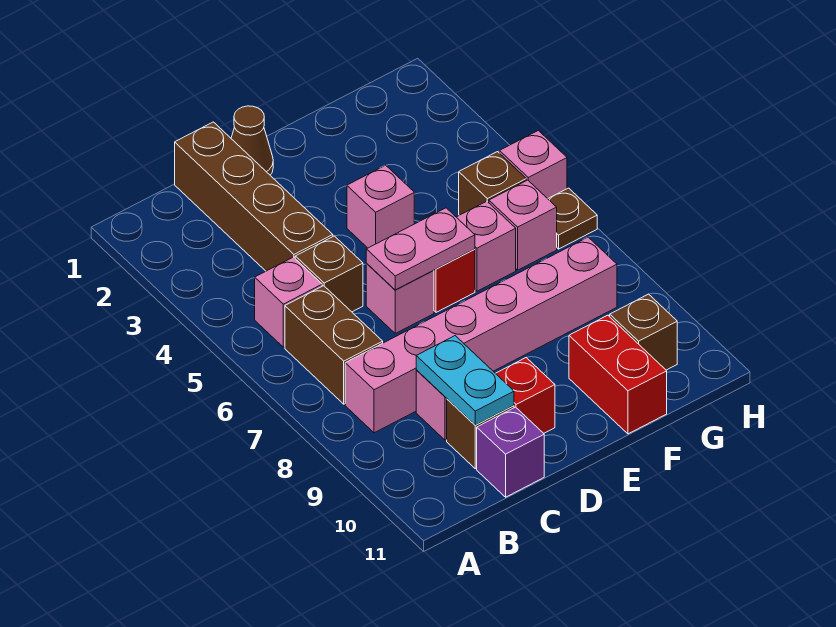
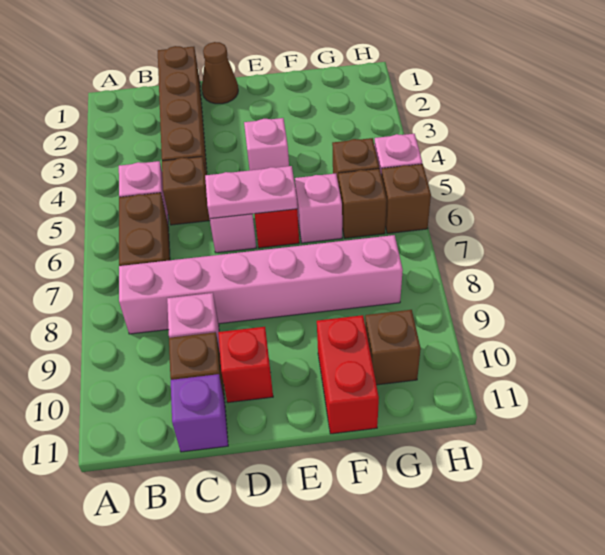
cyan plate C9:C10 level 2 -> none
pink brick G6 level 1 -> brown brick G6 level 1
brown plate H6 level 1 -> brown brick H6 level 1

